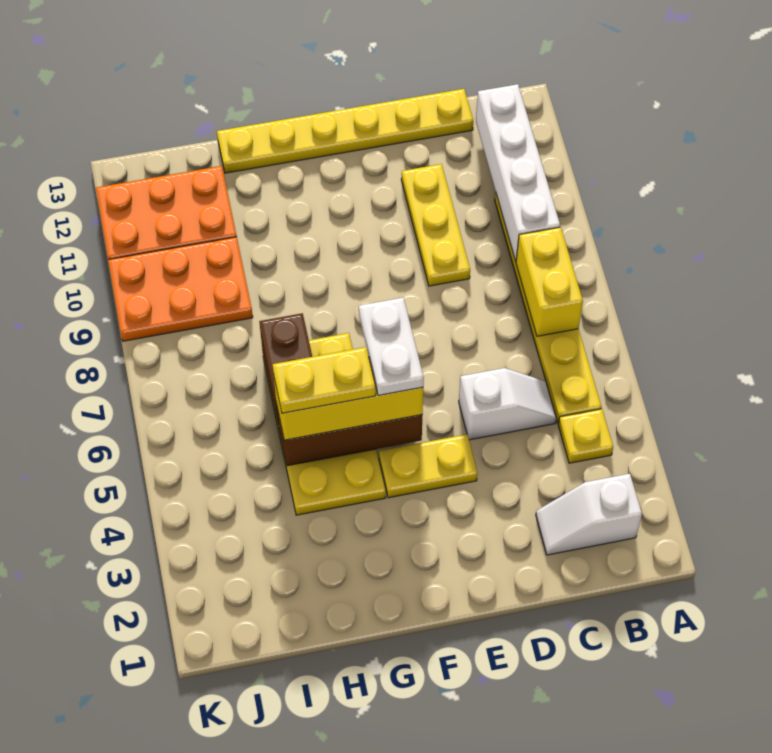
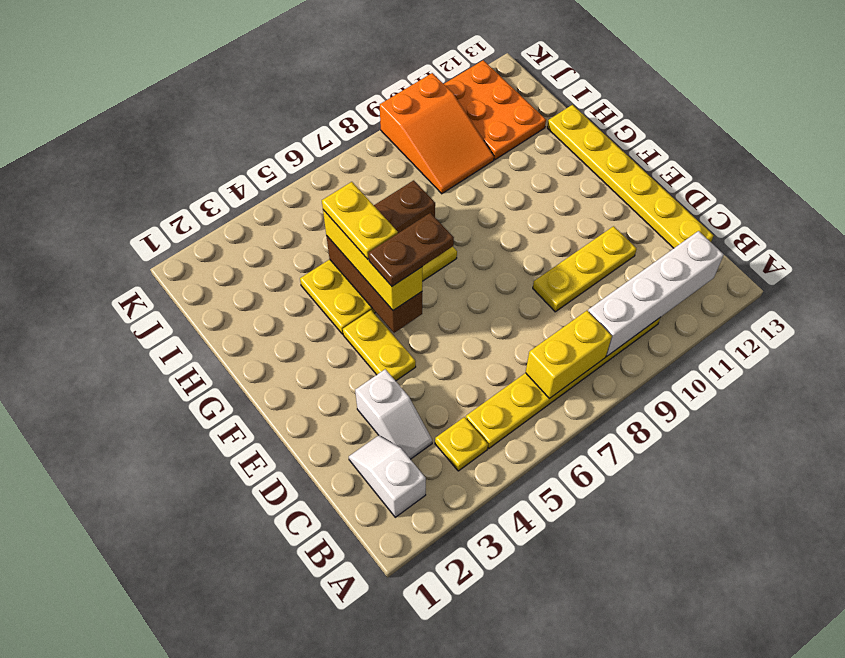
white slope C5:D5 level 1 top D -> white slope C3:D3 level 1 top D
white plate F5:F6 level 4 -> brown plate F5:F6 level 4
orange plate I9:K10 level 1 -> orange slope I9:K10 level 1 top K

